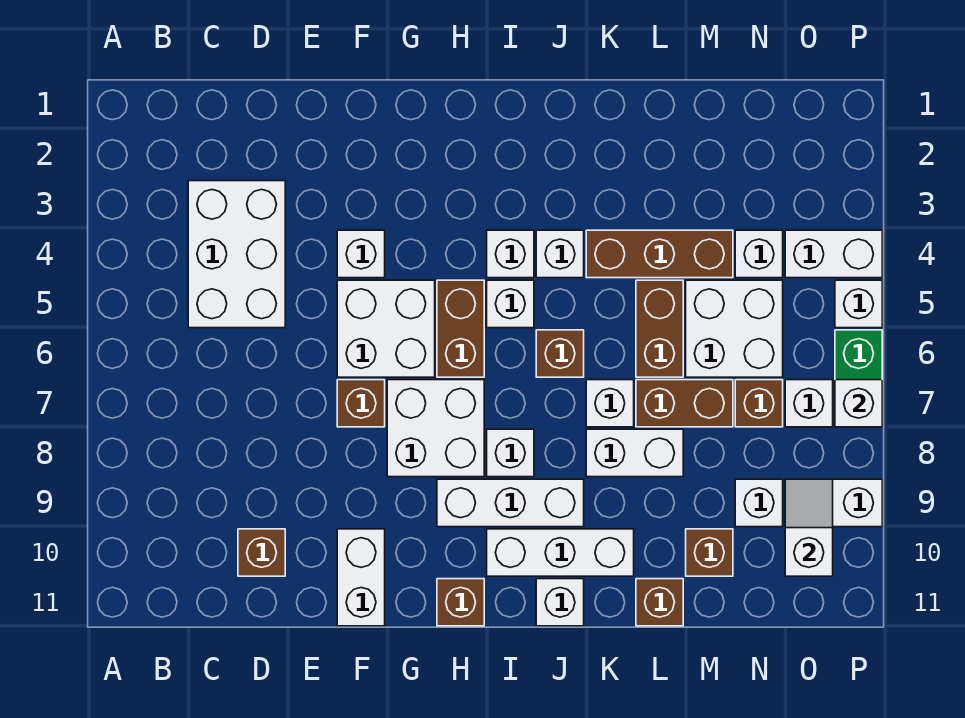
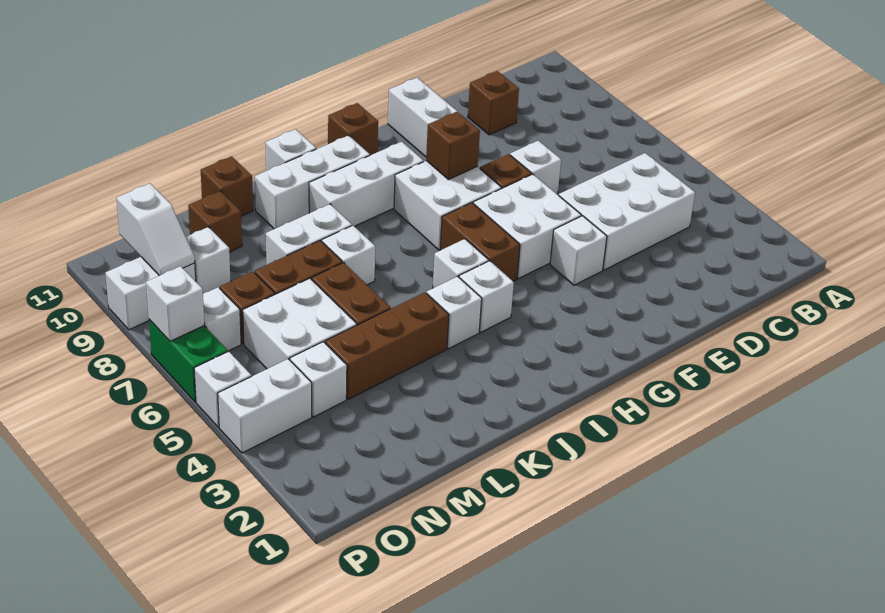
white brick C3:D5 level 1 -> white brick C4:E5 level 1
white brick I8 level 1 -> white brick E7 level 1
brown brick J6 level 1 -> brown brick G8 level 2

